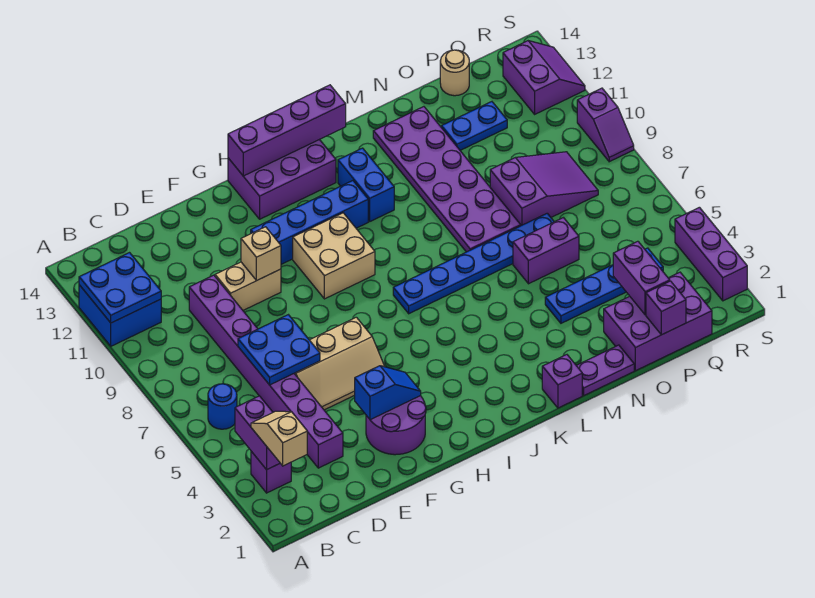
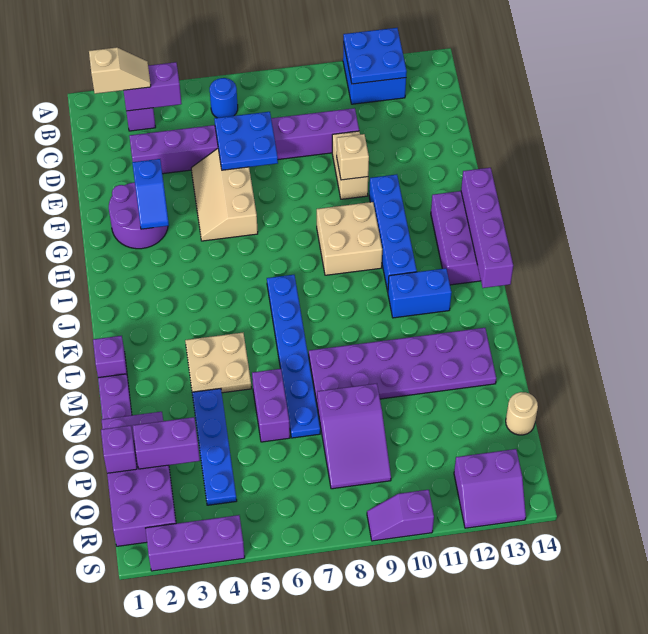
none -> tan plate L4:M5 level 1
purple brick O1:Q2 level 1 -> purple brick O1:R2 level 1
blue plate O12:P12 level 1 -> none

